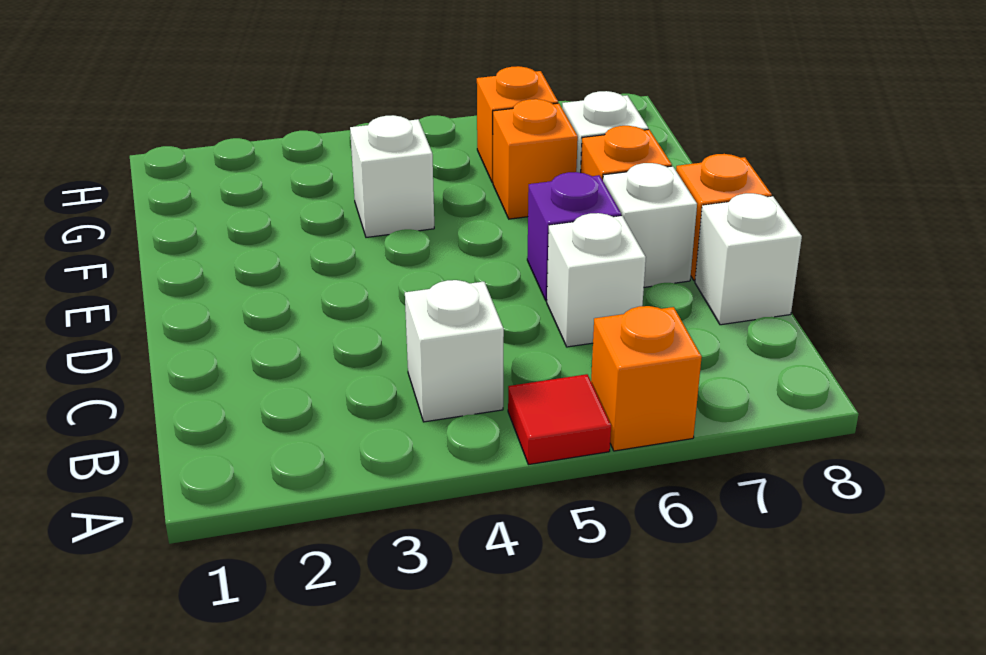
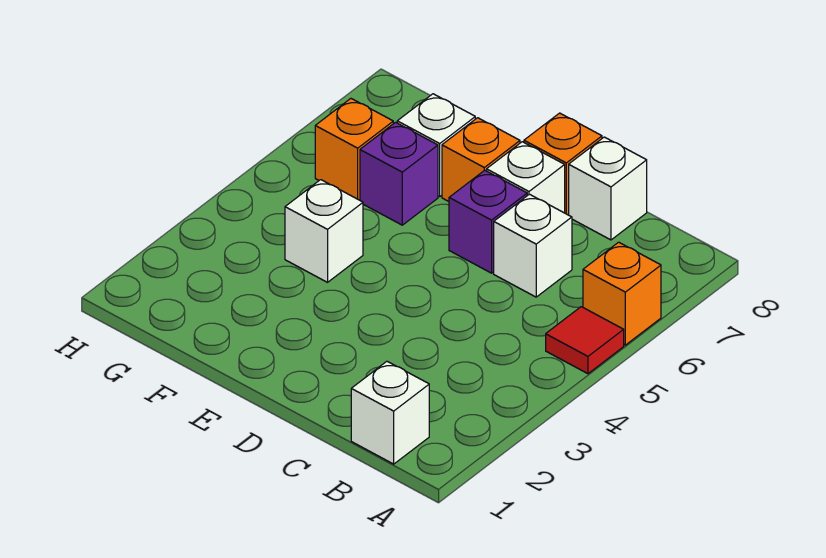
white brick B4 level 1 -> white brick B1 level 1
orange brick F6 level 1 -> purple brick F6 level 1

